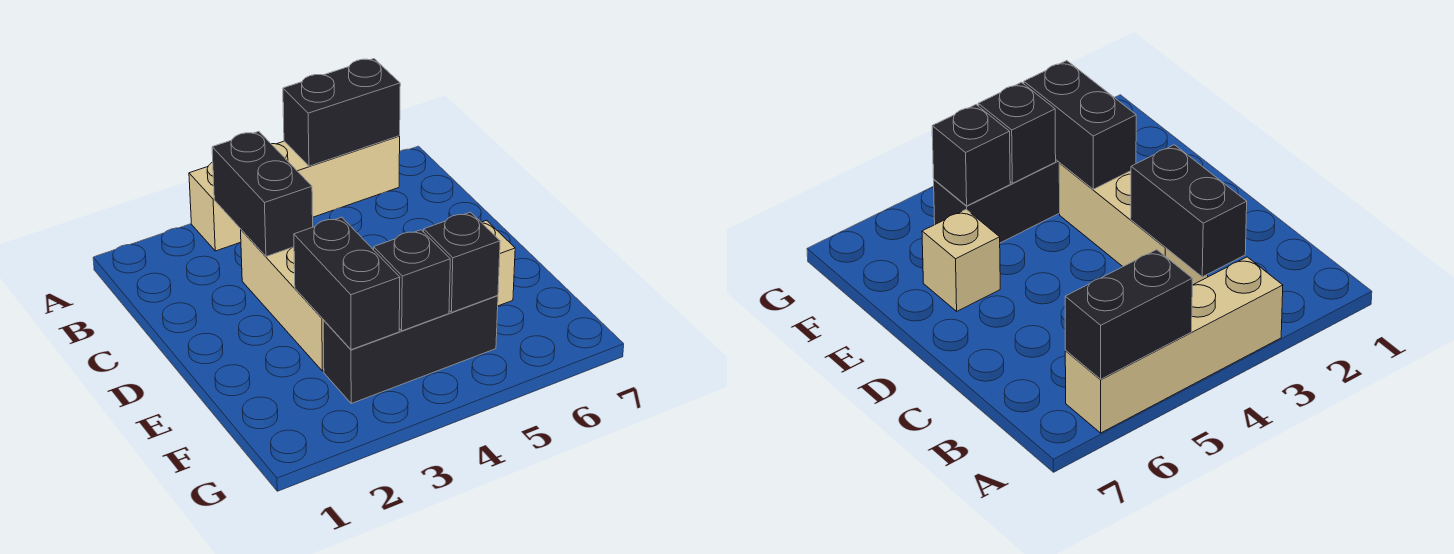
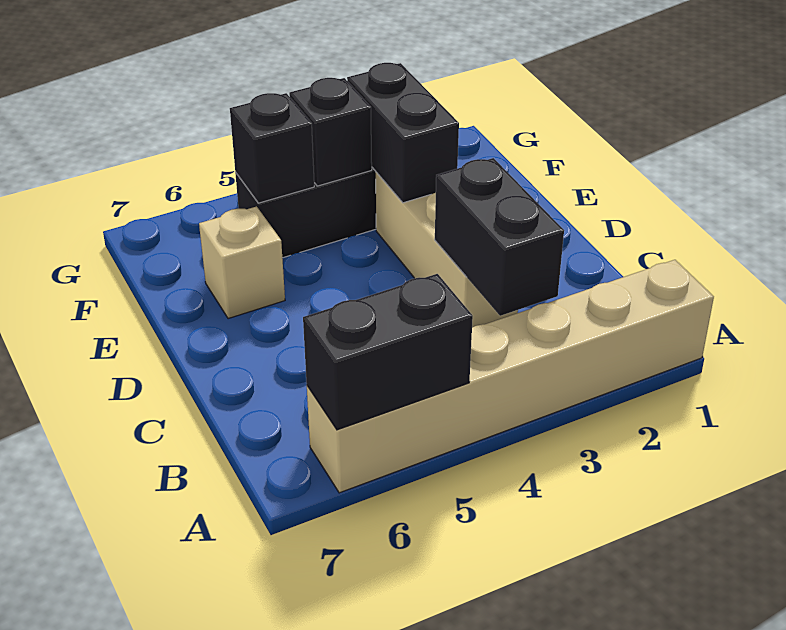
tan brick A3:A6 level 1 -> tan brick A1:A6 level 1

